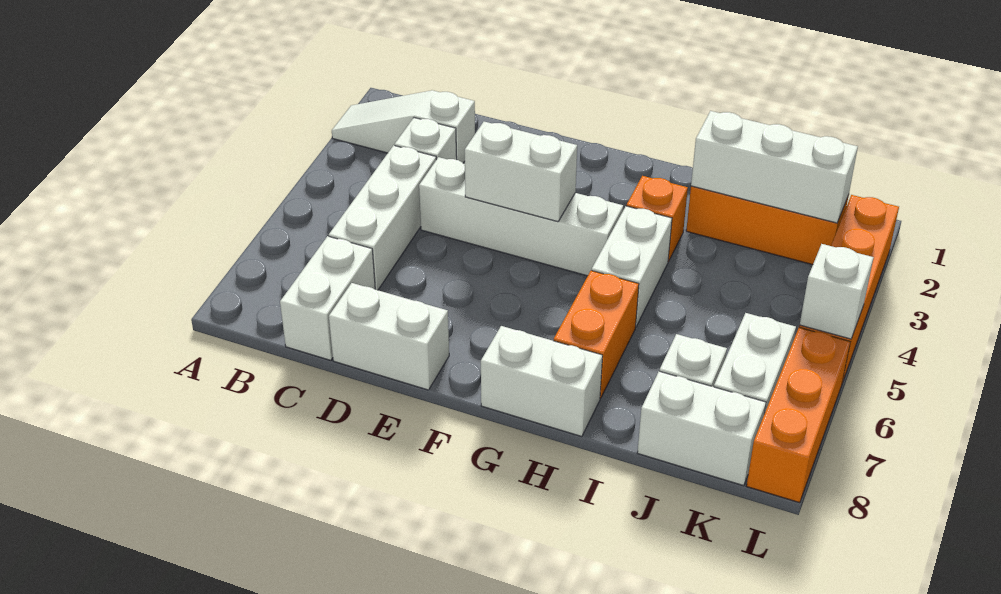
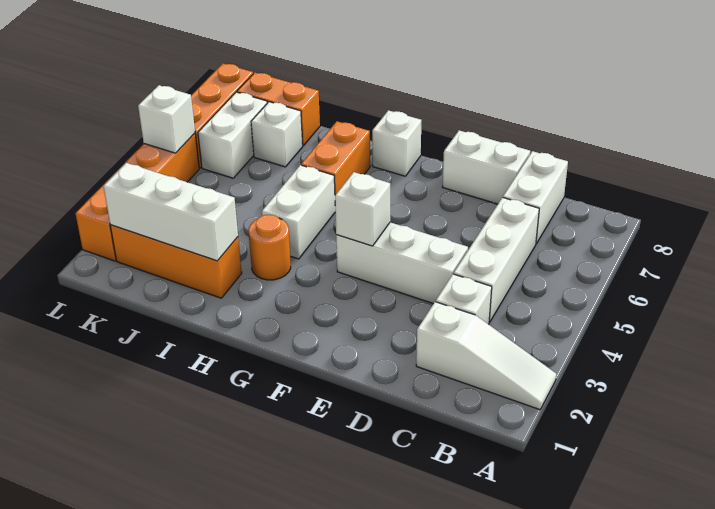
white brick D4:G4 level 1 -> white brick D4:F4 level 1
white brick E4:F4 level 2 -> white brick F4 level 2
white brick G8:H8 level 1 -> white brick G8 level 1
orange brick H3 level 1 -> orange round brick H3 level 1
white brick J8:K8 level 1 -> orange brick J8:K8 level 1

